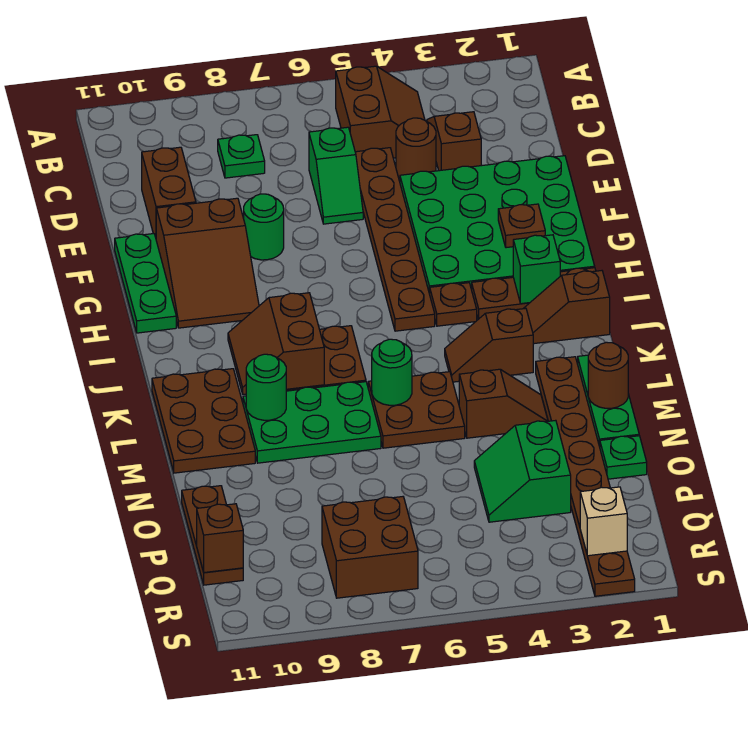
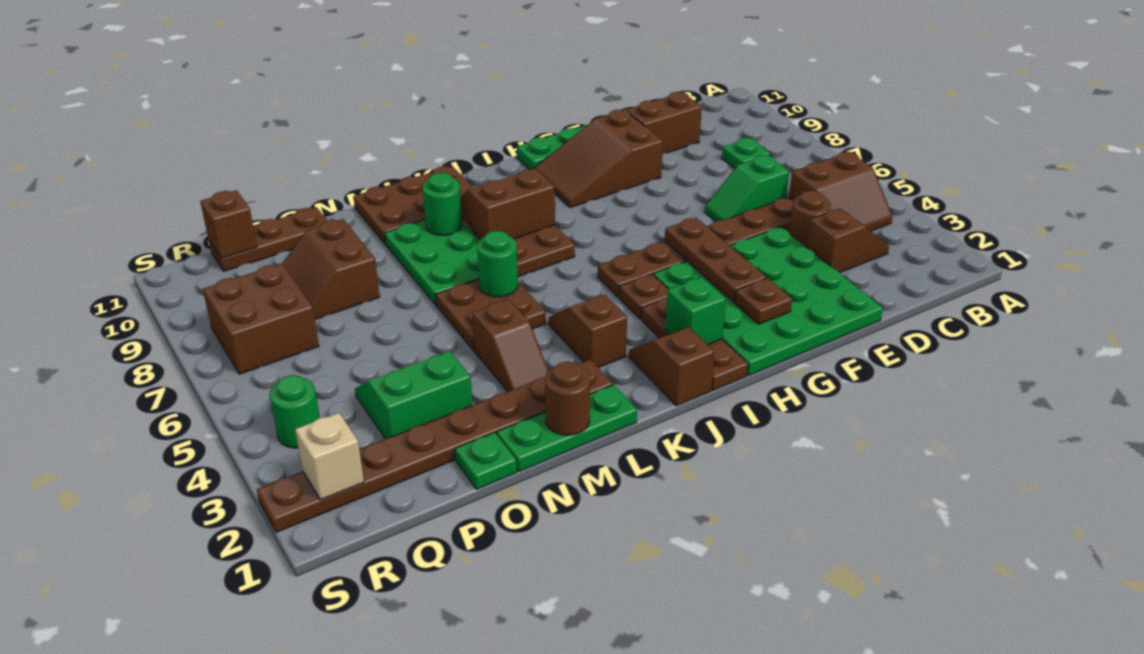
green round brick F8 level 1 -> green round brick R4 level 1
none -> brown plate G3:G5 level 2
none -> brown slope O8:P9 level 1 top O

